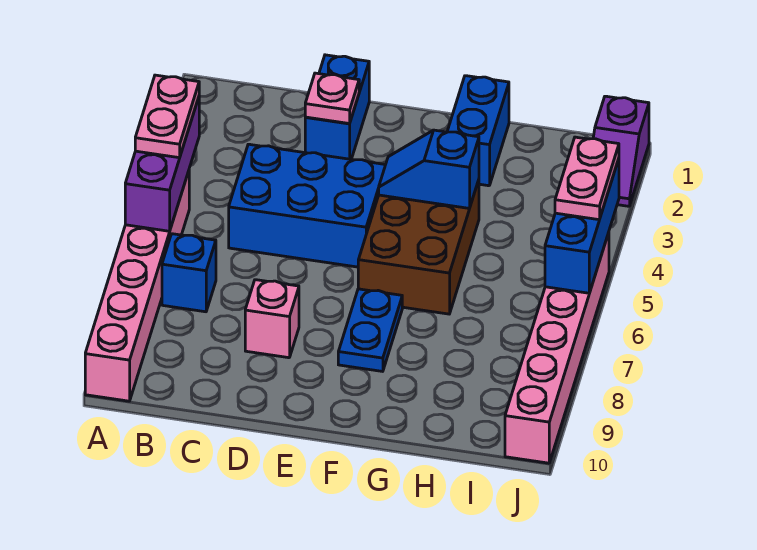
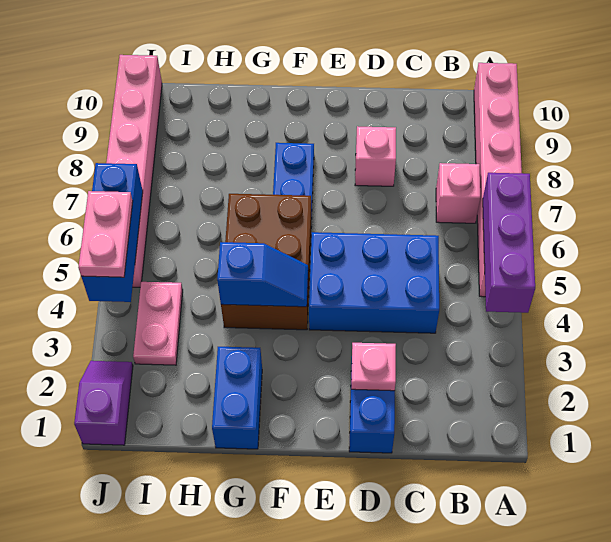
pink plate A4:A5 level 3 -> pink plate I3:I4 level 1
blue brick B7 level 1 -> pink brick B7 level 1

